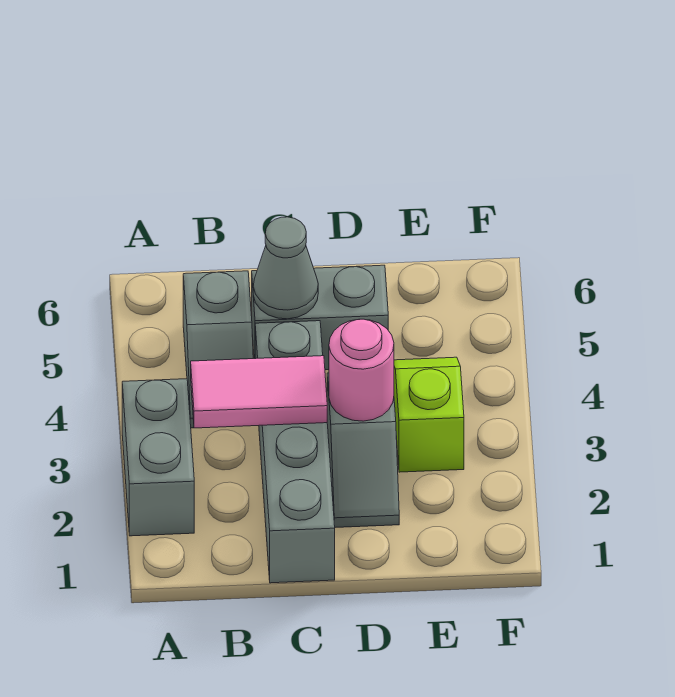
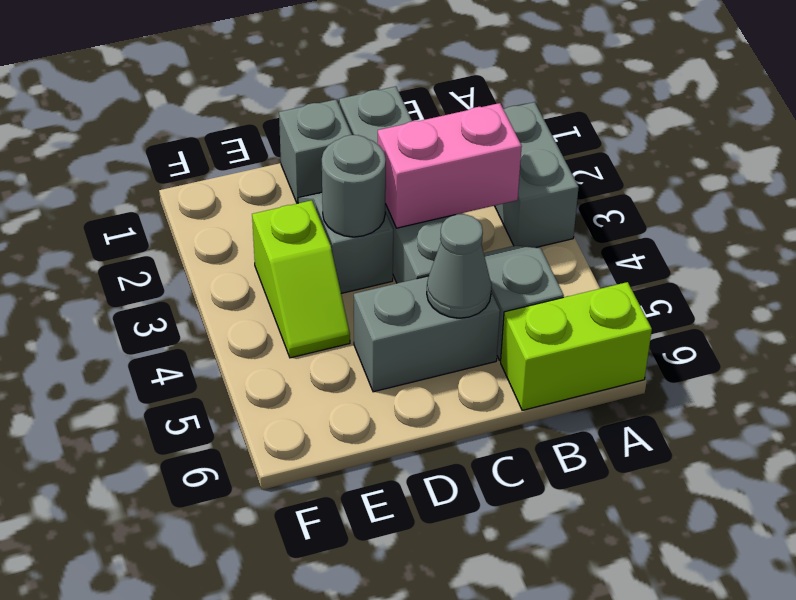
none -> lime brick A6:B6 level 1
pink tile B3:C3 level 2 -> pink brick B3:C3 level 2
none -> grey brick D1 level 1
pink round brick D3 level 2 -> grey round brick D3 level 2

